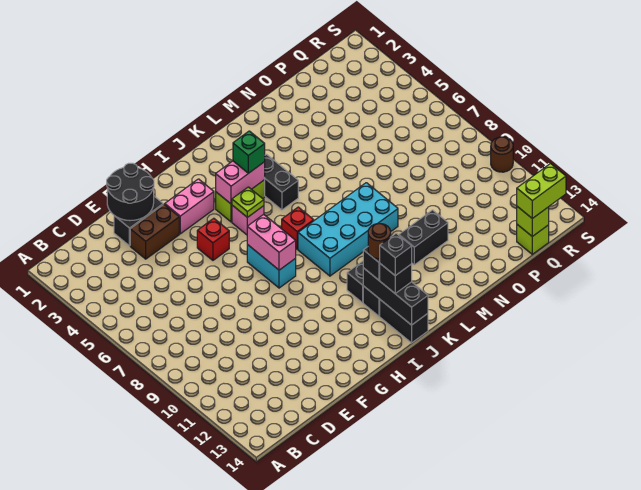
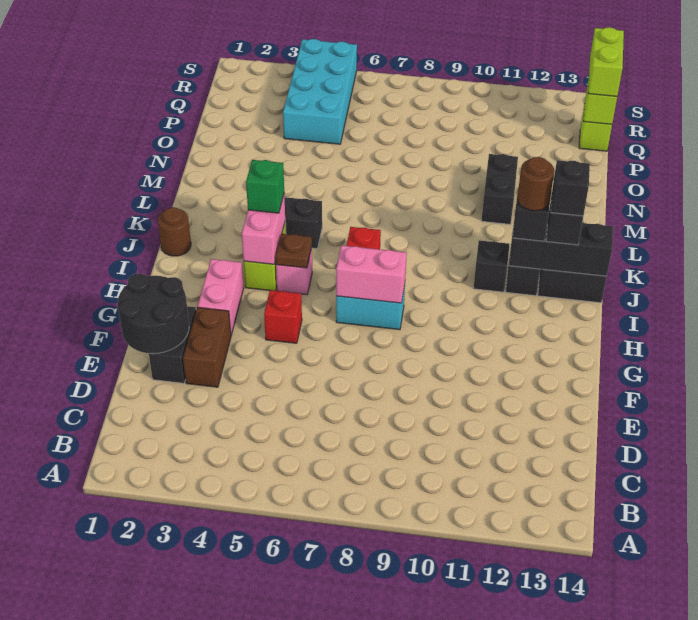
lime plate I5 level 2 -> brown plate I5 level 2
cyan brick J8:M9 level 1 -> cyan brick P4:S5 level 1
brown round brick S10 level 1 -> brown round brick J1 level 1

